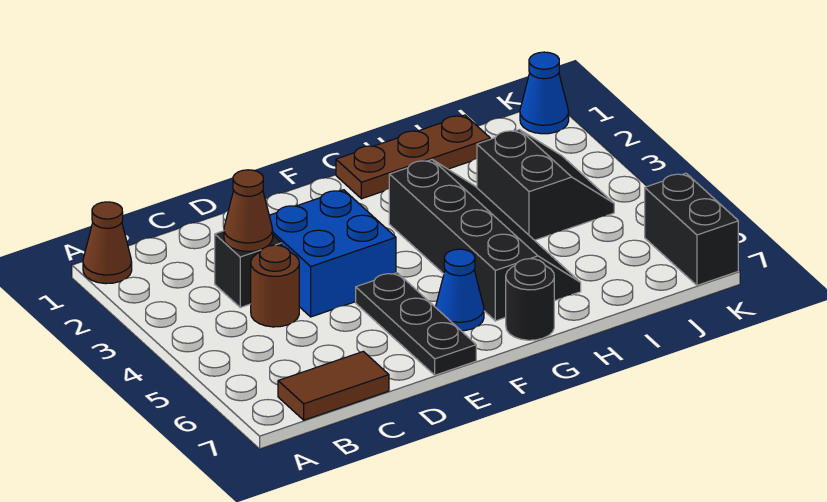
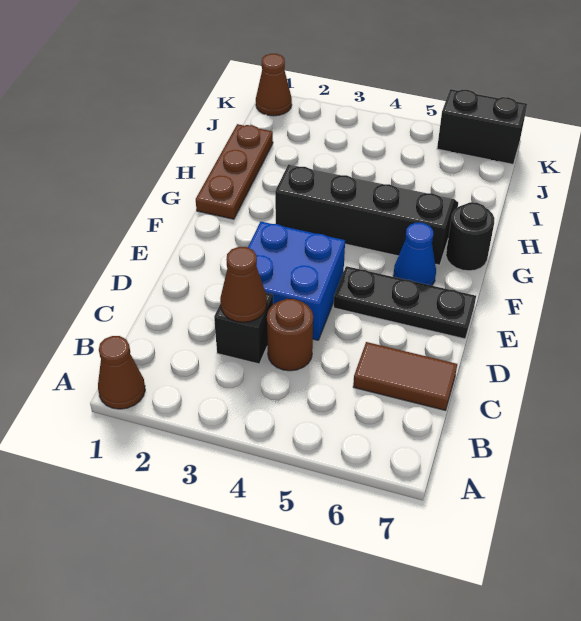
brown tile B7:C7 level 1 -> brown tile C6:C7 level 1
black slope I3:J4 level 1 top I -> none
blue cone K1 level 1 -> brown cone K1 level 1

